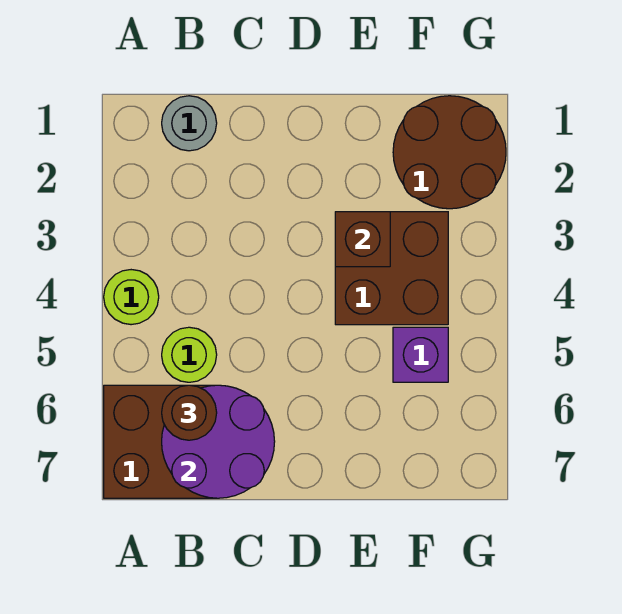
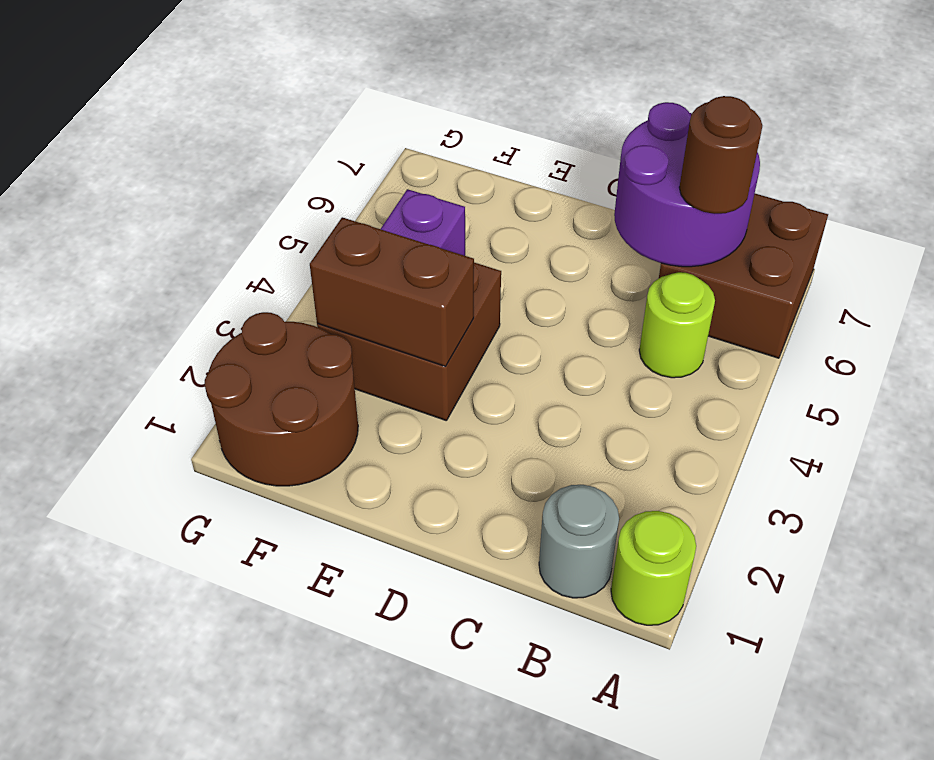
lime round brick A4 level 1 -> lime round brick A1 level 1
brown brick E3 level 2 -> brown brick E3:F3 level 2

